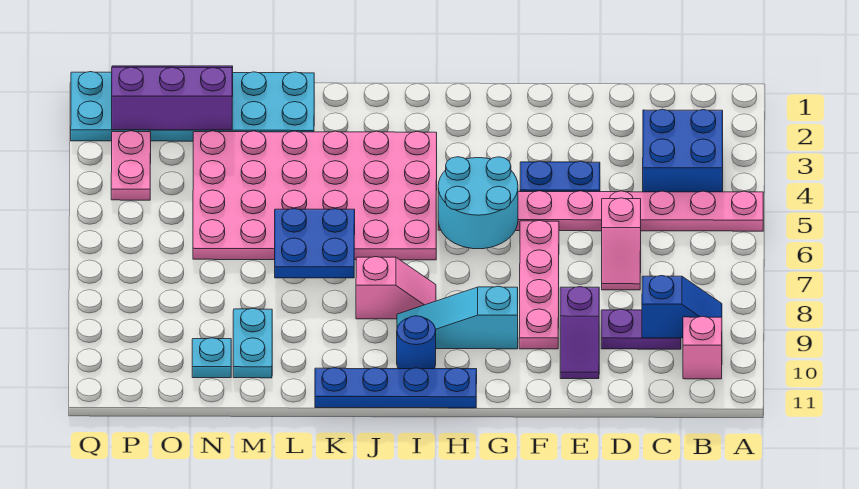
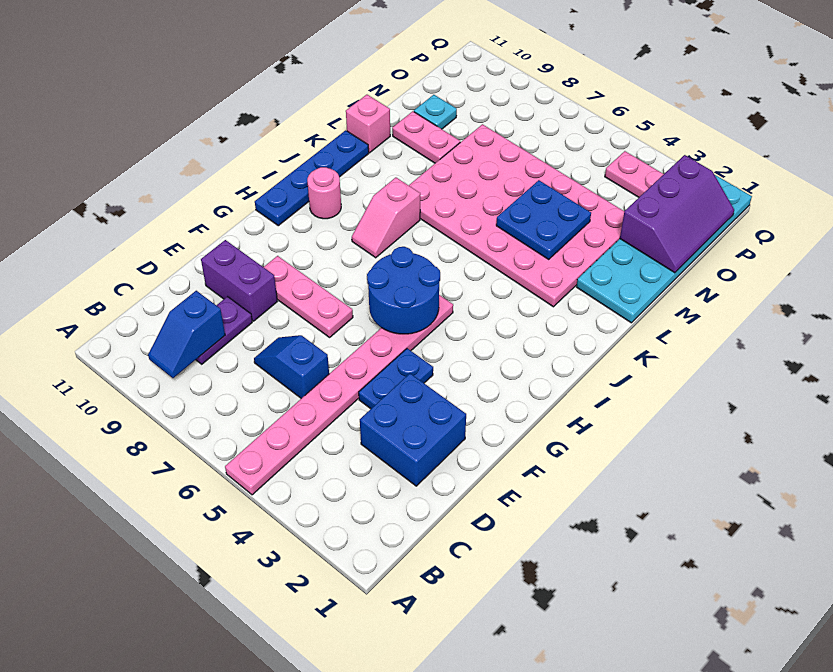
blue brick B3:C4 level 1 -> blue brick D2:E3 level 1
pink brick B10 level 1 -> pink brick L11 level 1
pink slope D6:D7 level 1 top 6 -> blue slope D6:D7 level 1 top 6
purple slope E9:E10 level 1 top 9 -> purple brick E9:E10 level 1
pink plate F6:F9 level 1 -> pink plate F7:F9 level 1
cyan round brick G5:H6 level 2 -> blue round brick G5:H6 level 2
cyan slope G9:I9 level 1 top G -> none
pink plate I3:N6 level 1 -> pink plate K3:N8 level 1
blue round brick I10 level 1 -> pink round brick I10 level 1
blue plate K6:L7 level 2 -> blue plate L4:M5 level 2
cyan plate M9:M10 level 1 -> pink plate M9:M10 level 1

